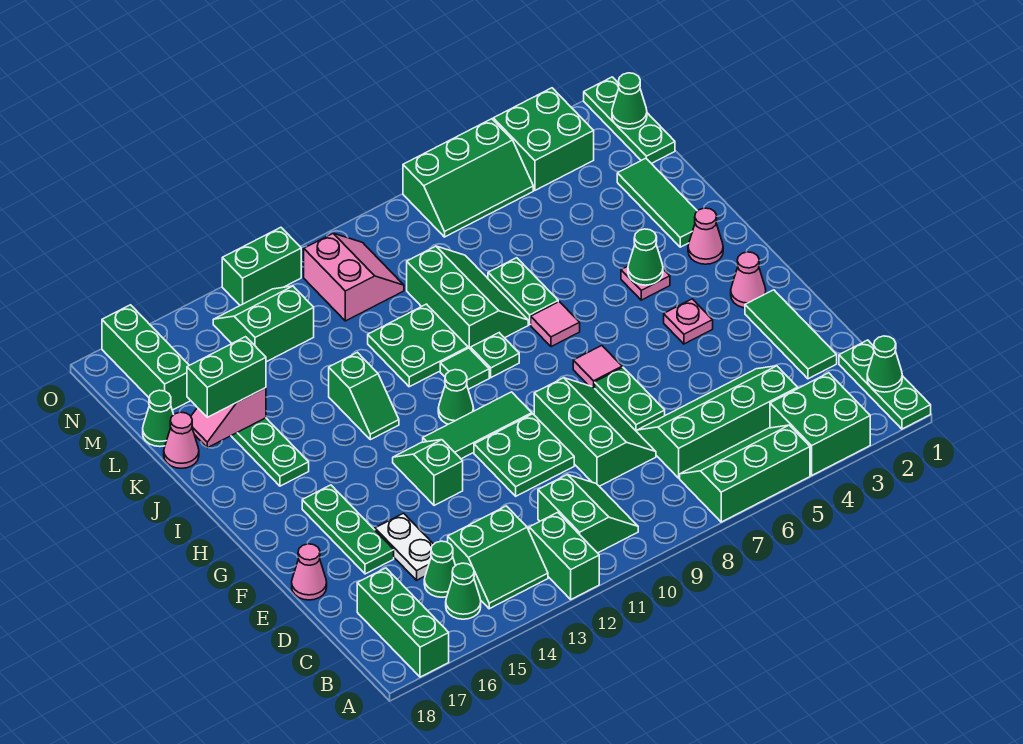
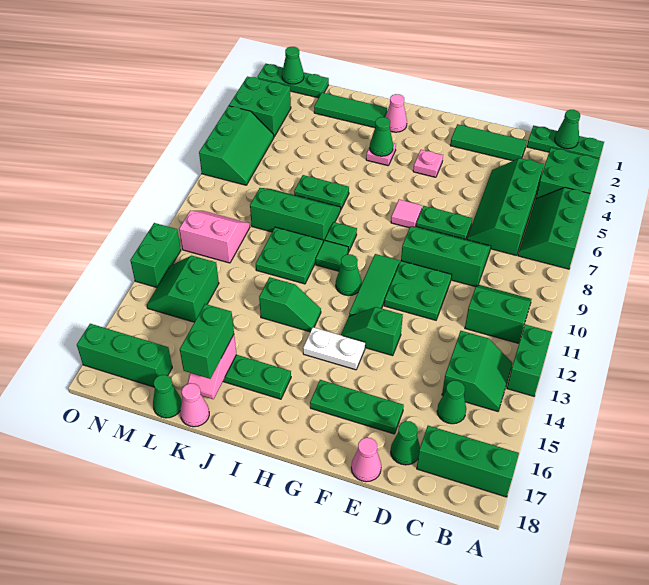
green brick A12:B12 level 1 -> green brick A12:A13 level 1
green cone B15 level 1 -> green cone D17 level 1
white plate D15:E15 level 1 -> white plate G14:H14 level 1
pink cone G2 level 1 -> none
pink tile I7 level 1 -> none

